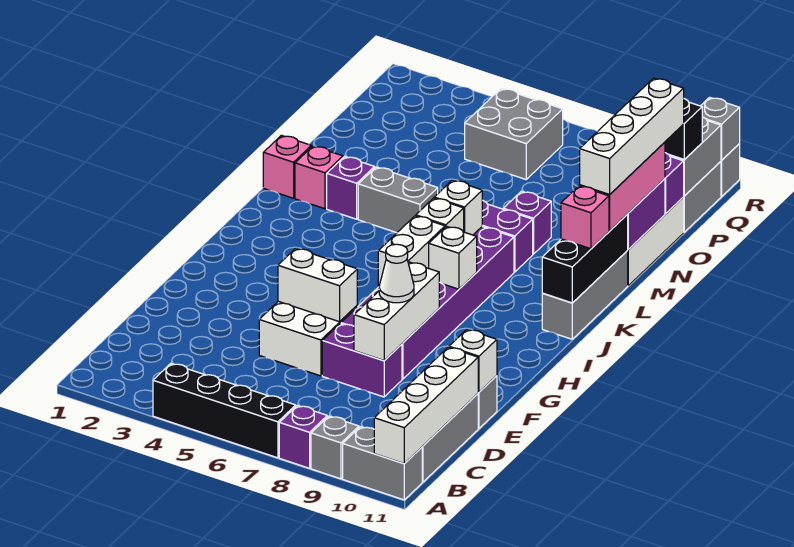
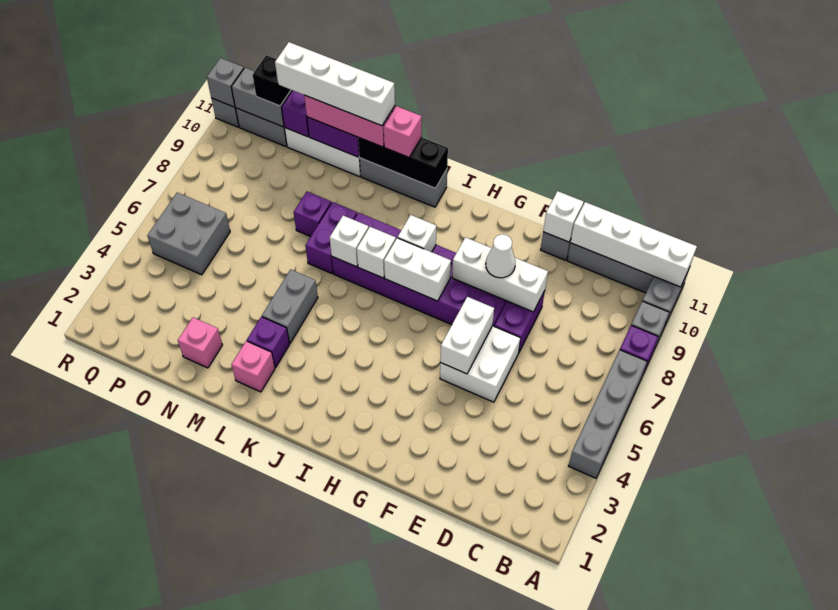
black brick A4:A7 level 1 -> grey brick A4:A7 level 1
pink brick L1 level 1 -> pink brick N2 level 1

